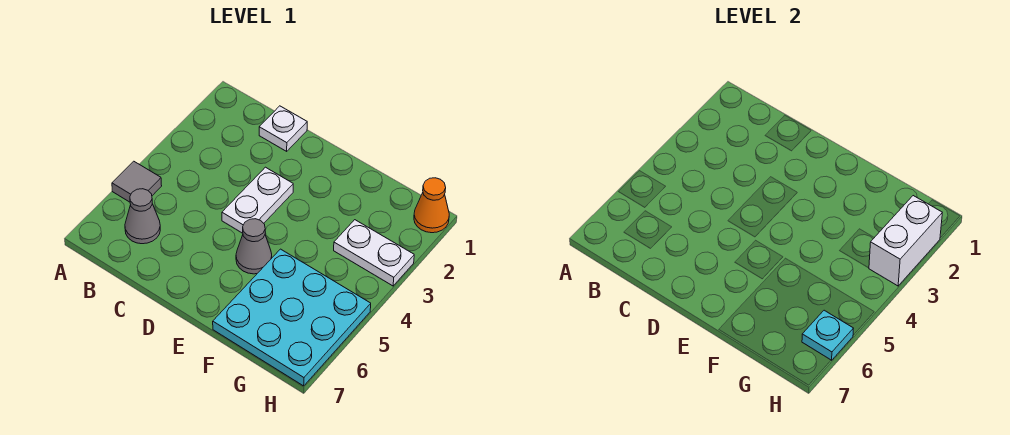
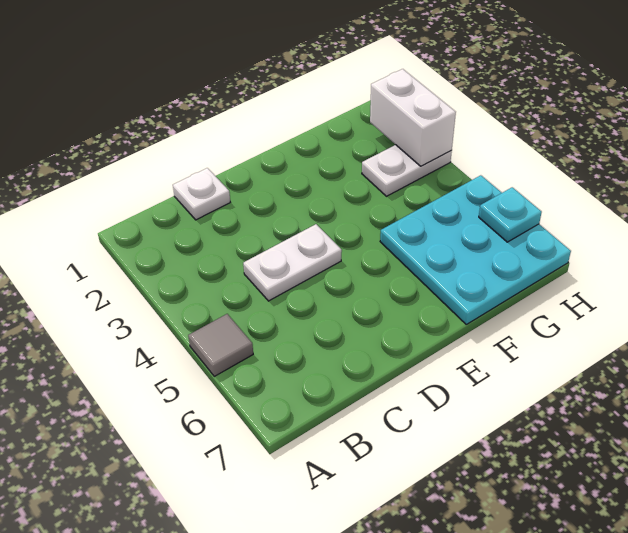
grey cone B6 level 1 -> none
white plate D3:D4 level 1 -> white plate C4:D4 level 1
grey cone E5 level 1 -> none
orange cone H1 level 1 -> none

